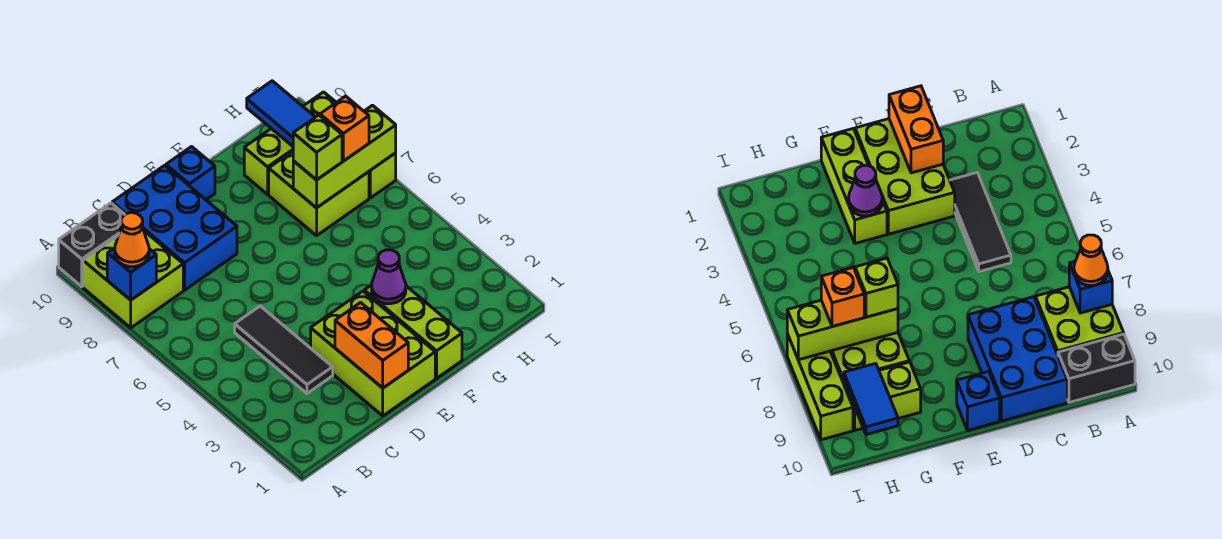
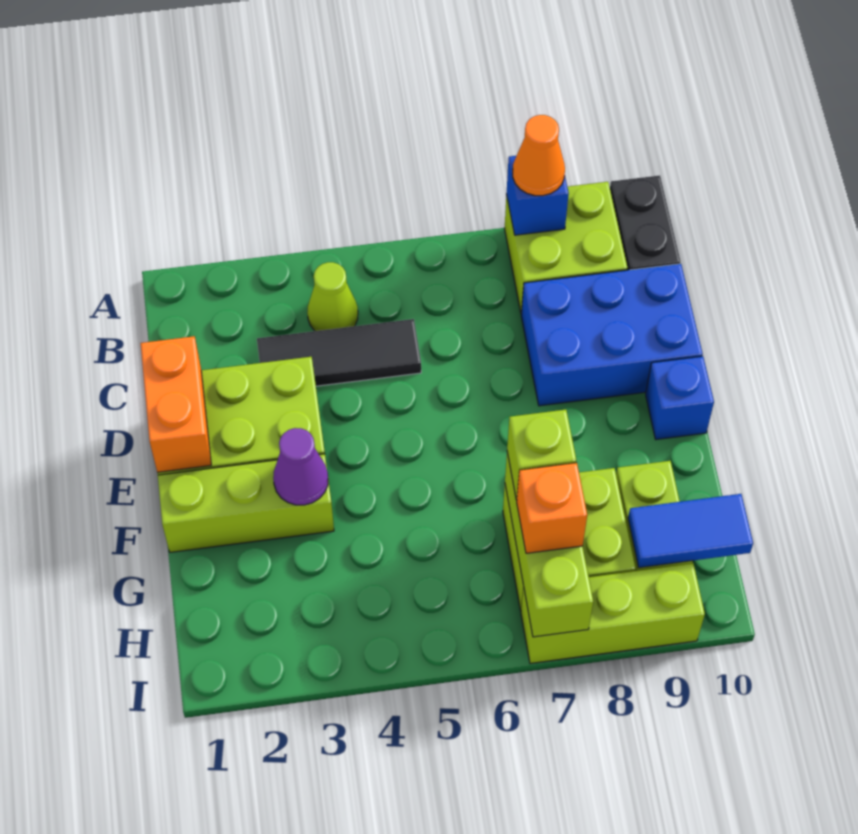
none -> lime cone B4 level 1
orange brick D1:D2 level 2 -> orange brick D1:E1 level 2

